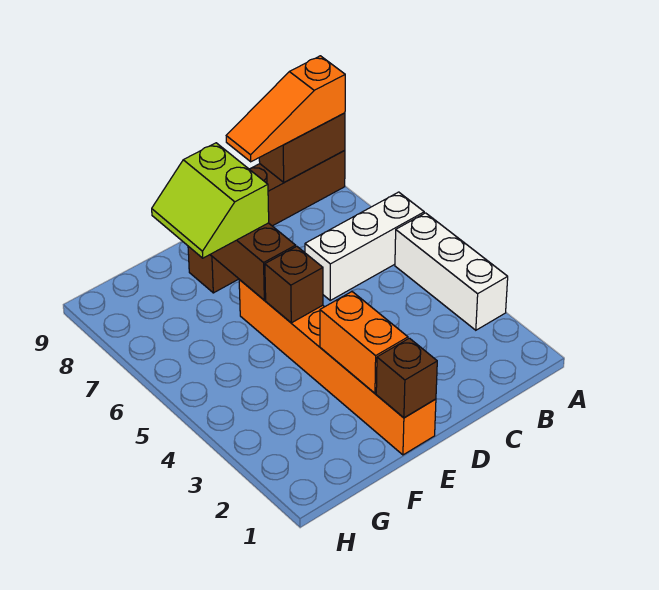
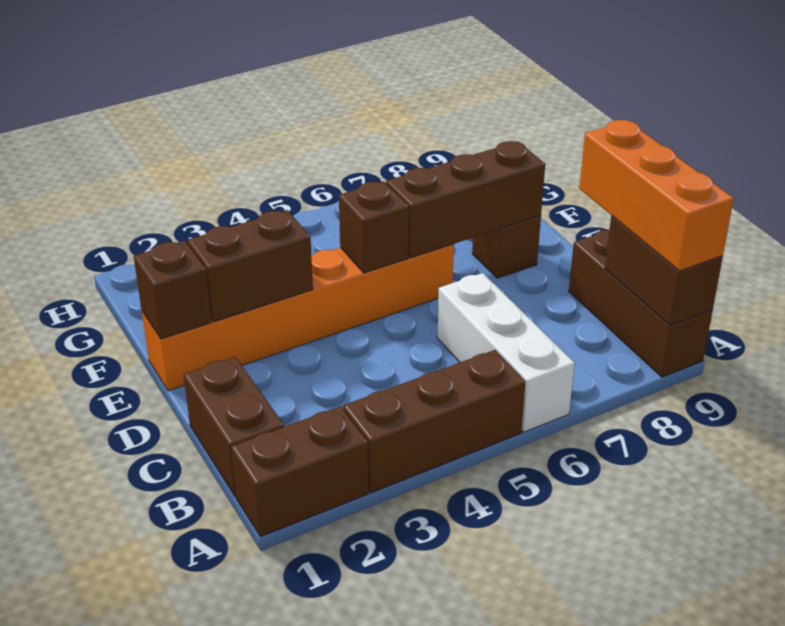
none -> brown brick A1:A2 level 1
white brick A3:A5 level 1 -> brown brick A3:A5 level 1
orange slope A9:C9 level 3 top A -> orange brick A9:C9 level 3
none -> brown brick B1:C1 level 1
orange brick E2:E3 level 2 -> brown brick E2:E3 level 2
lime slope E7:F8 level 3 top E -> none

